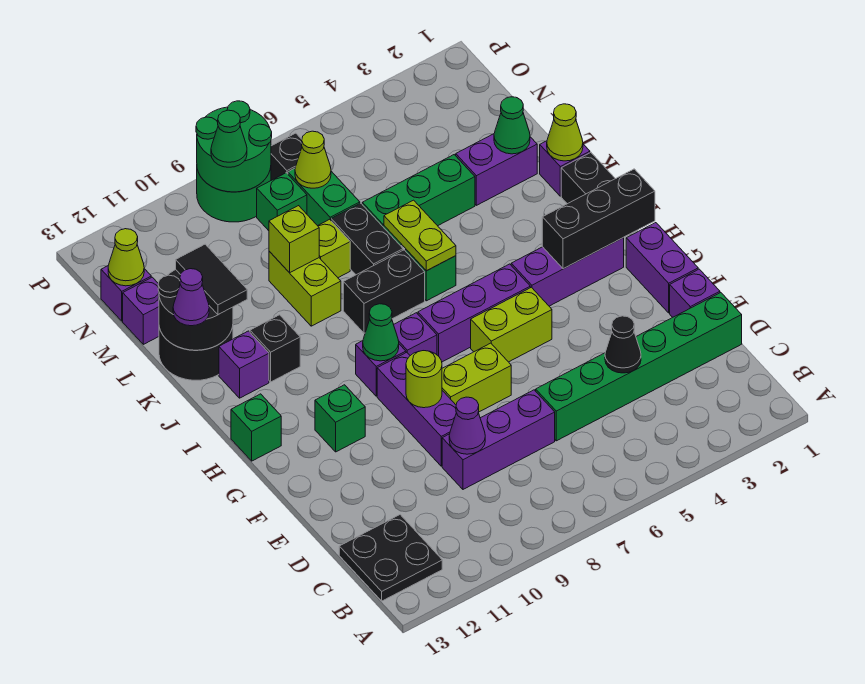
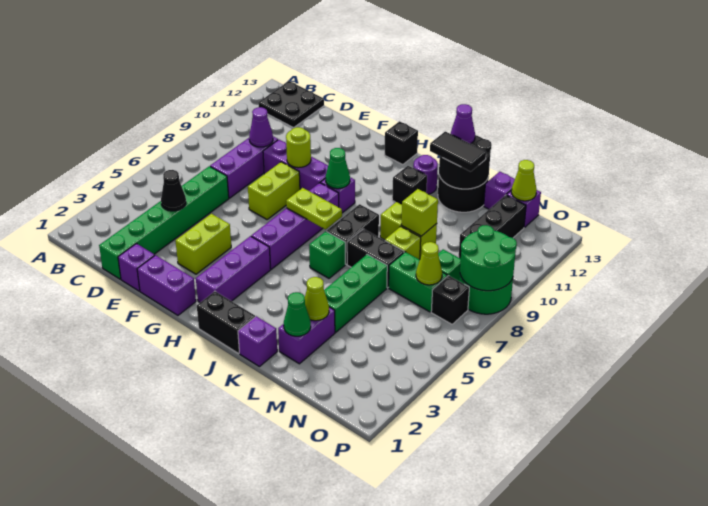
lime brick G5:G6 level 1 -> lime brick F3:F4 level 1
green brick G11 level 1 -> none
black brick H1:H3 level 2 -> black brick N10:N12 level 1
green brick H13 level 1 -> black brick H13 level 1
lime plate J6:K6 level 2 -> lime plate H7:I7 level 2
purple brick J12 level 1 -> purple round brick J12 level 1
lime cone K1 level 2 -> lime cone L3 level 2
green cone O9 level 3 -> none

